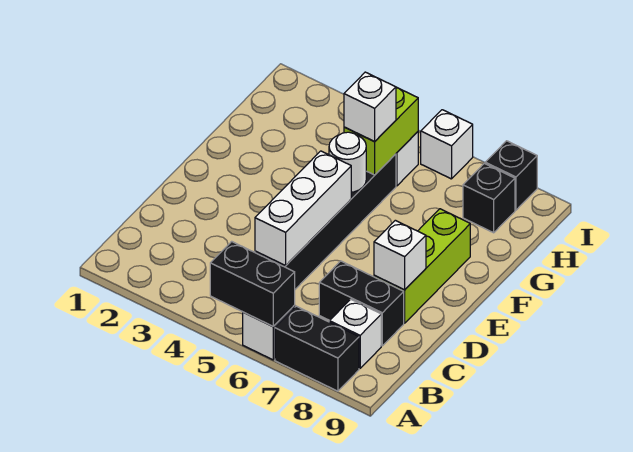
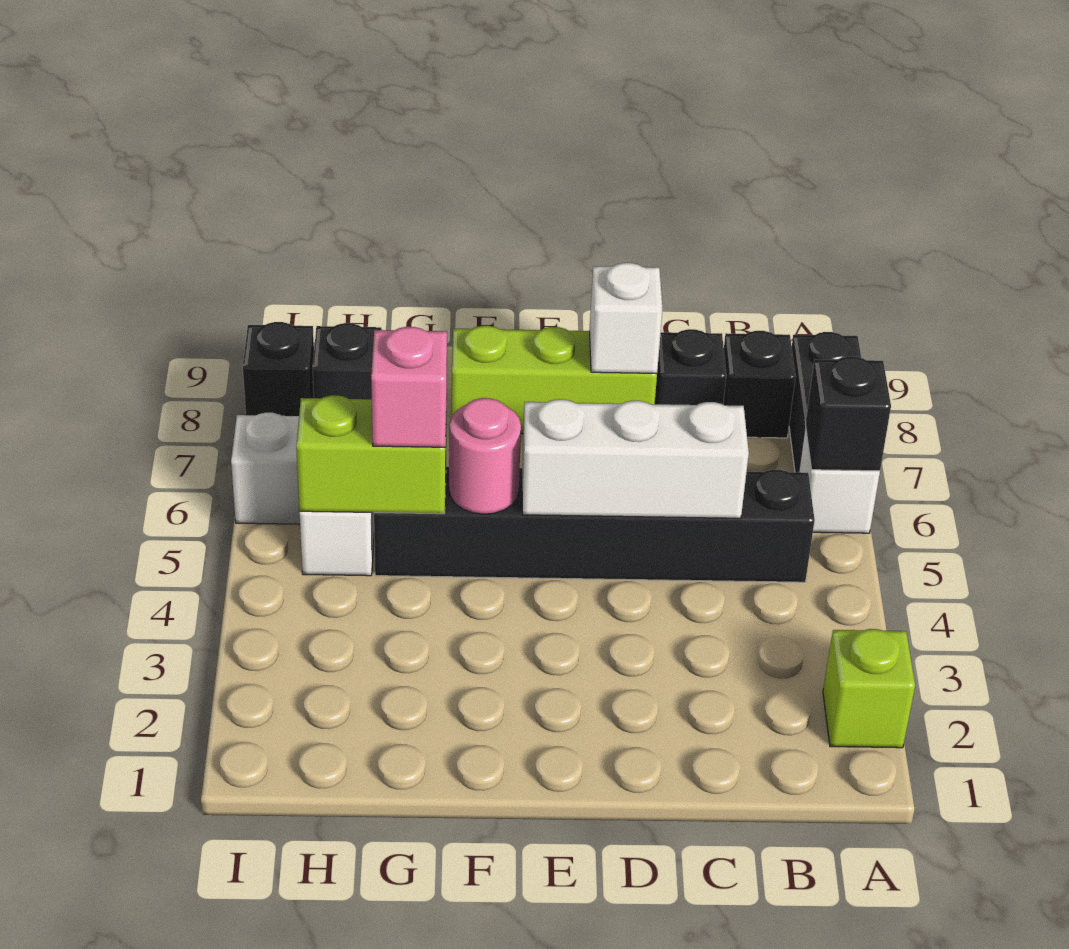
none -> lime brick A2 level 1
black brick A5:A6 level 2 -> black brick A6 level 2
white brick B8 level 1 -> black brick B8 level 1
black brick C7:C8 level 1 -> black brick C8 level 1
white round brick F5 level 2 -> pink round brick F5 level 2
white brick G5 level 3 -> pink brick G5 level 3

